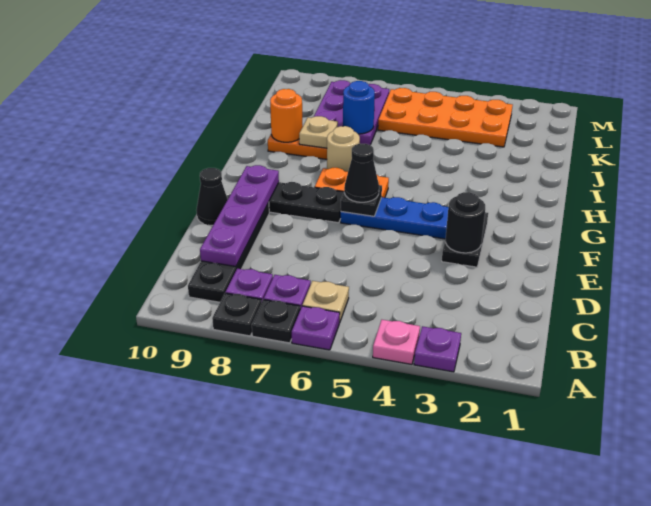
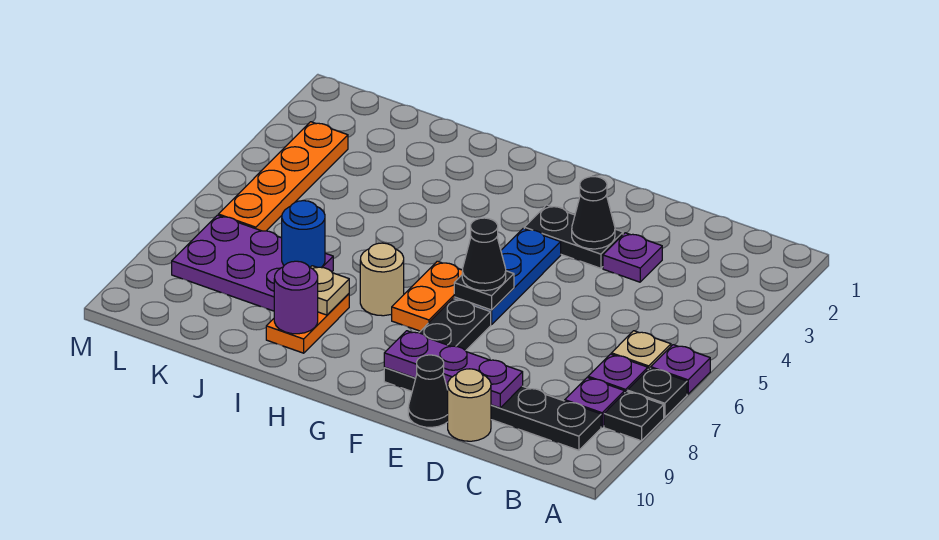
purple plate A3 level 1 -> purple plate D3 level 1
pink plate A4 level 1 -> none
purple plate C9:F9 level 2 -> purple plate D9:F9 level 2
none -> tan round brick D10 level 1
black round brick E3 level 2 -> black cone E3 level 2
orange round brick I9 level 2 -> purple round brick I9 level 2
orange plate K3:L6 level 1 -> orange plate L3:L6 level 1

